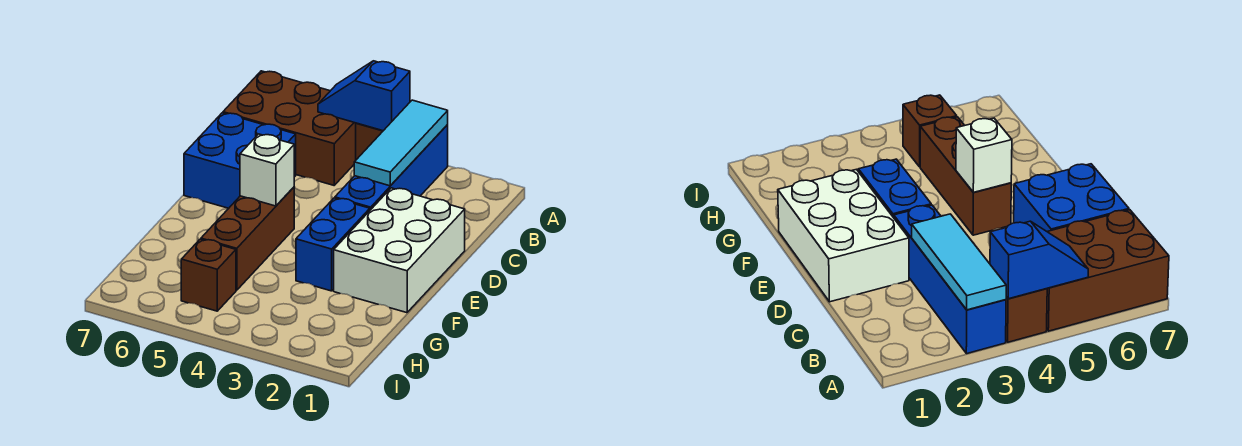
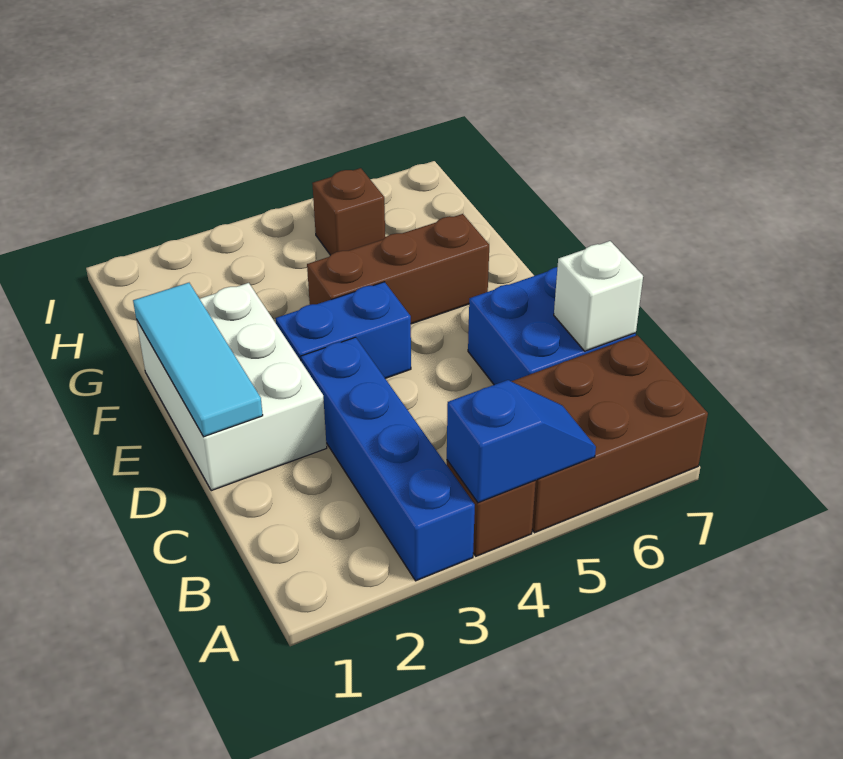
cyan tile A3:C3 level 2 -> cyan tile D1:F1 level 2
blue brick E3:F3 level 1 -> blue brick E3:E4 level 1
brown brick E5:G5 level 1 -> brown brick F4:F6 level 1
white brick E5 level 2 -> white brick C7 level 2

